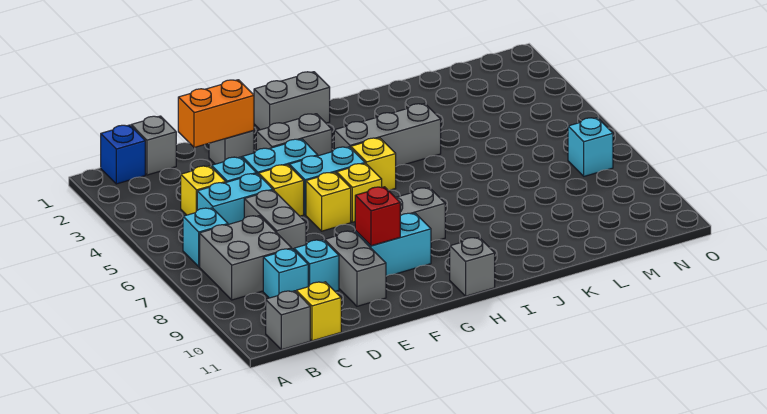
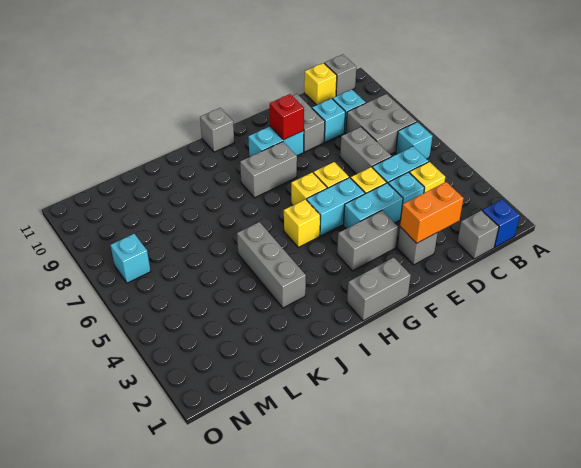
grey brick H4:J4 level 1 -> grey brick J3:J5 level 1

